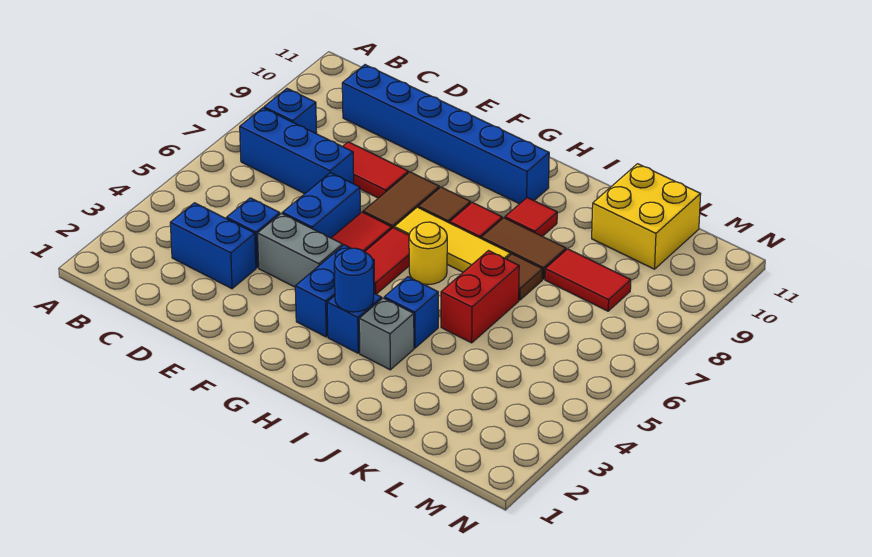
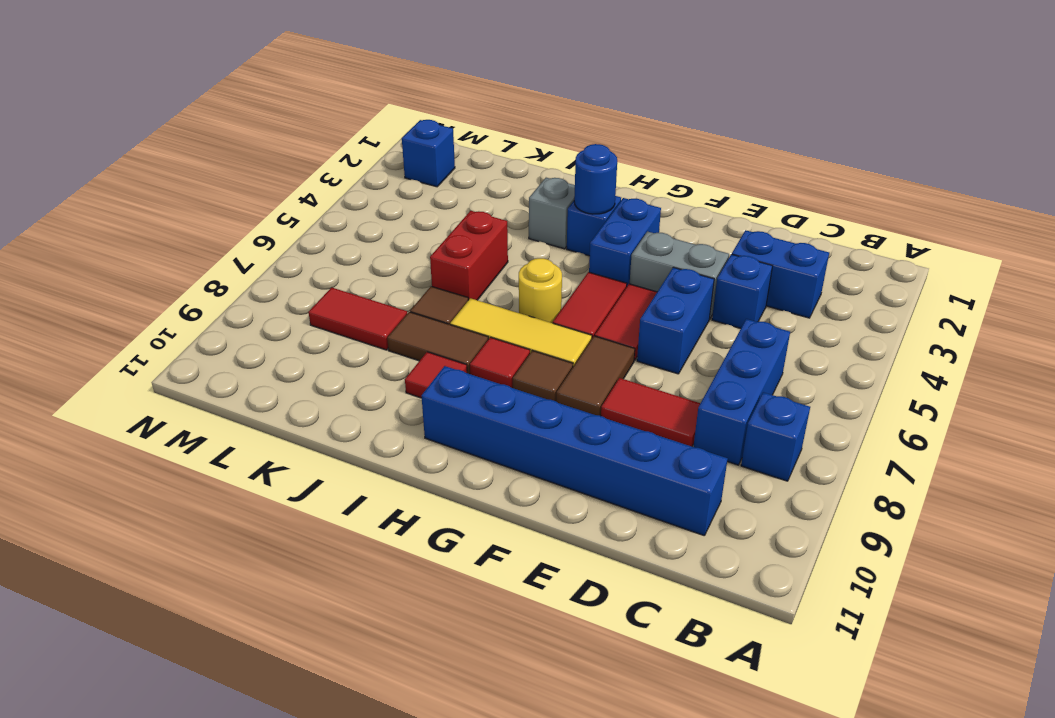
blue brick B7:D7 level 1 -> blue brick C6:C8 level 1
blue brick I4 level 1 -> blue brick M2 level 1
yellow brick K10:L11 level 1 -> none

